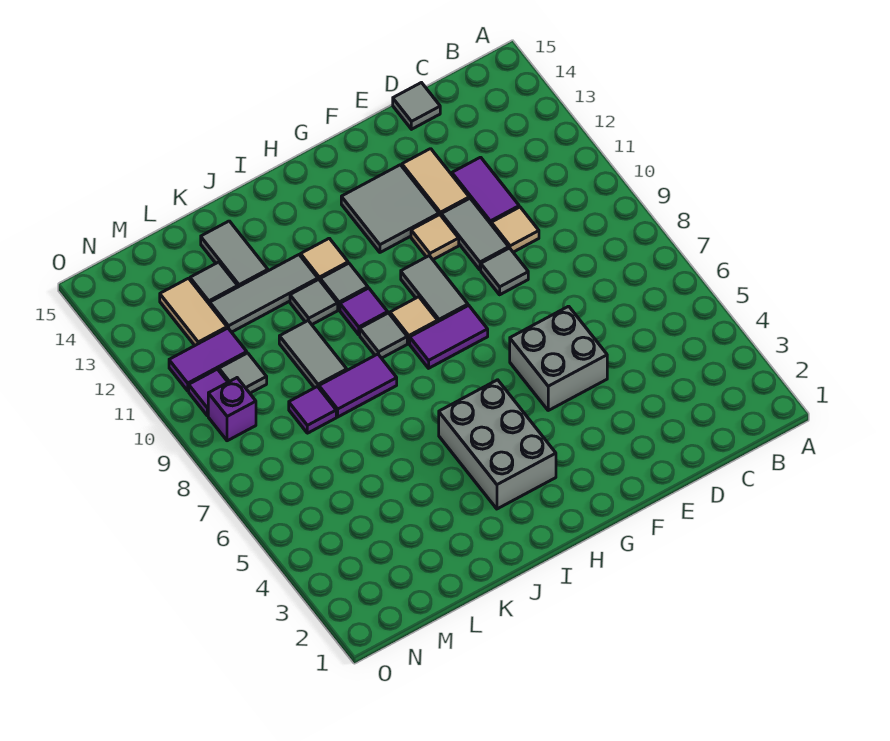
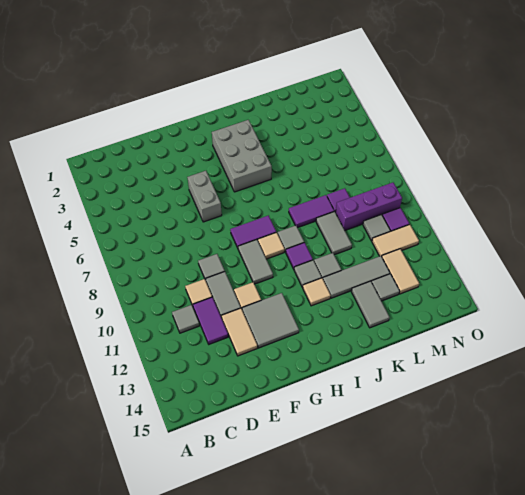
grey tile D15 level 1 -> grey tile C11 level 1
grey brick E5:F6 level 1 -> grey brick F5:F6 level 1
purple tile M11:N11 level 1 -> tan tile M11:N11 level 1
purple brick N9 level 1 -> purple brick L9:N9 level 1

